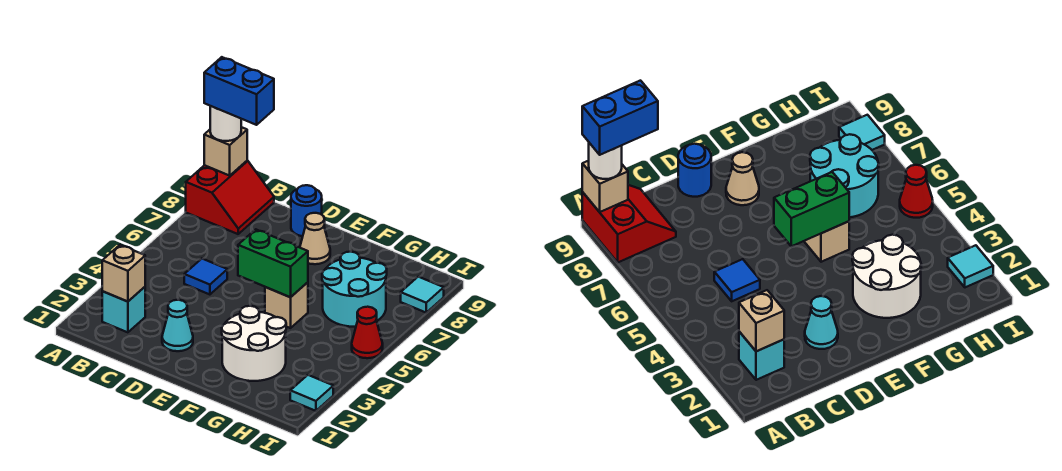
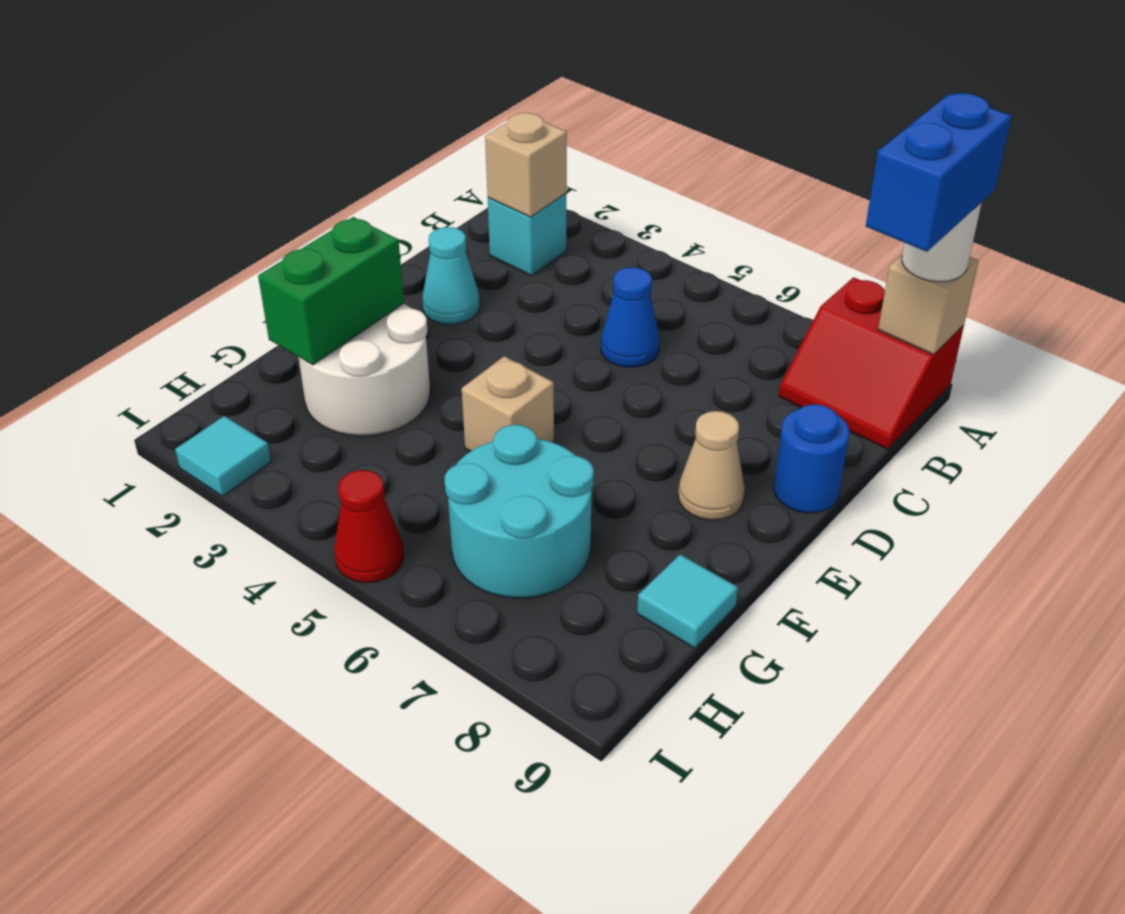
blue tile C5 level 1 -> blue cone C5 level 1
green brick E5:F5 level 2 -> green brick F2:G2 level 2
cyan tile I8 level 1 -> cyan tile G9 level 1

